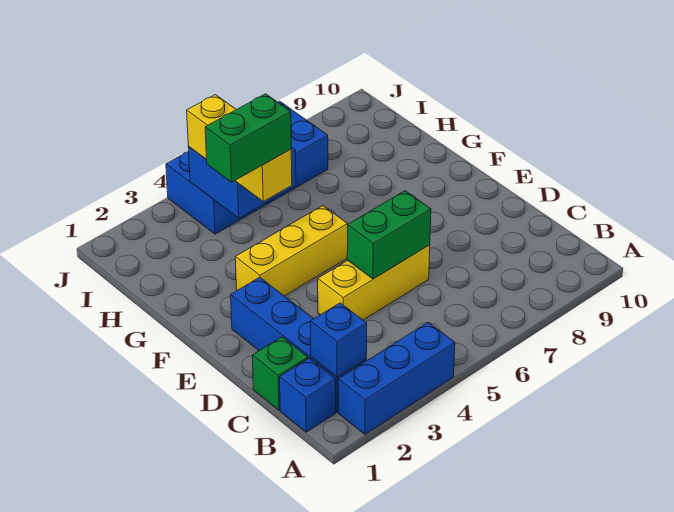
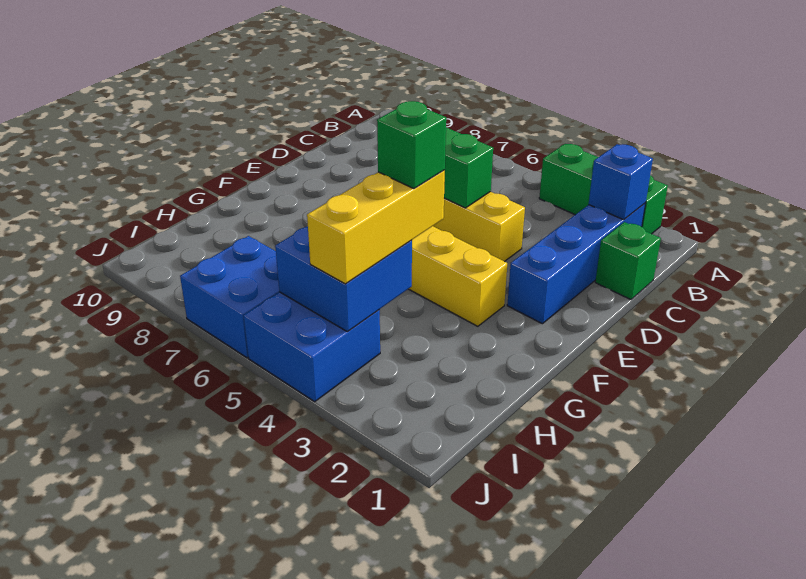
blue brick A2:A4 level 1 -> green brick A2:A4 level 1
blue brick B1 level 1 -> none
green brick G3:G4 level 4 -> green brick G4 level 4

